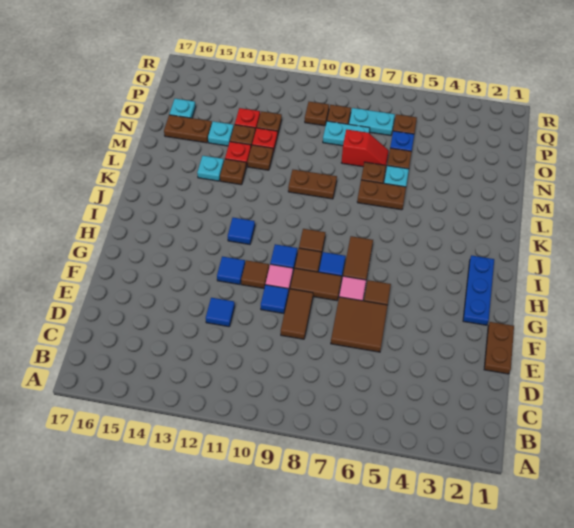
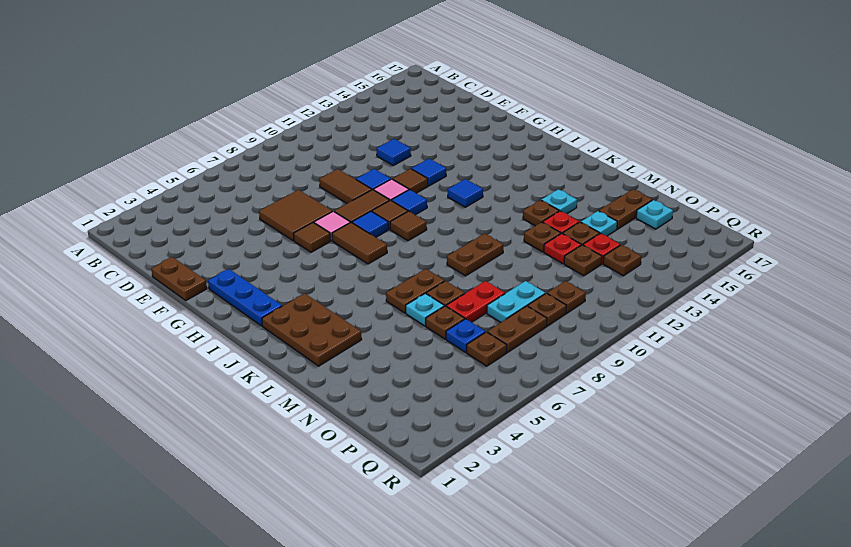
none -> brown plate J2:L3 level 1
red slope N7:N8 level 1 top 8 -> red plate N7:N8 level 1
cyan plate P7:P8 level 1 -> brown plate P7:P8 level 1
none -> brown plate P13 level 1

